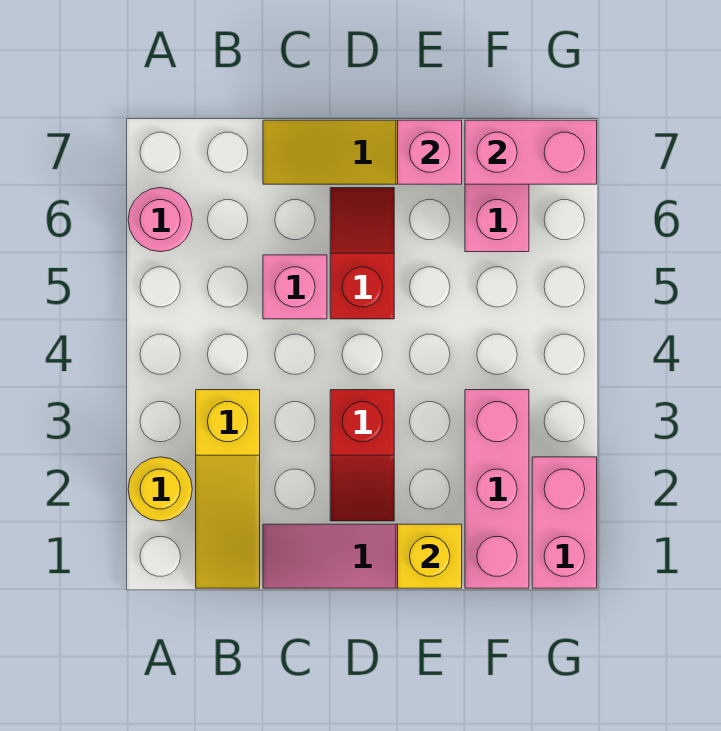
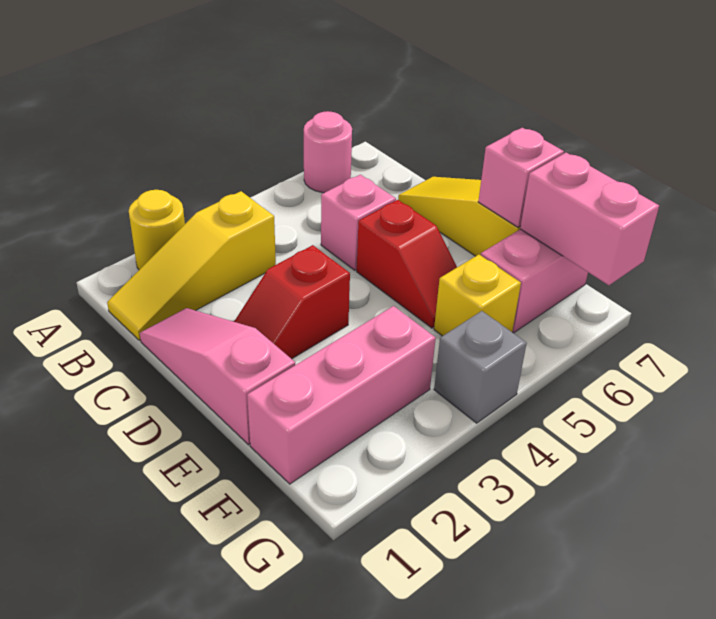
red slope D5:D6 level 1 top 5 -> red slope D5:E5 level 1 top D
yellow brick E1 level 2 -> yellow brick F5 level 1
pink brick G1:G2 level 1 -> none
none -> grey brick G4 level 1

